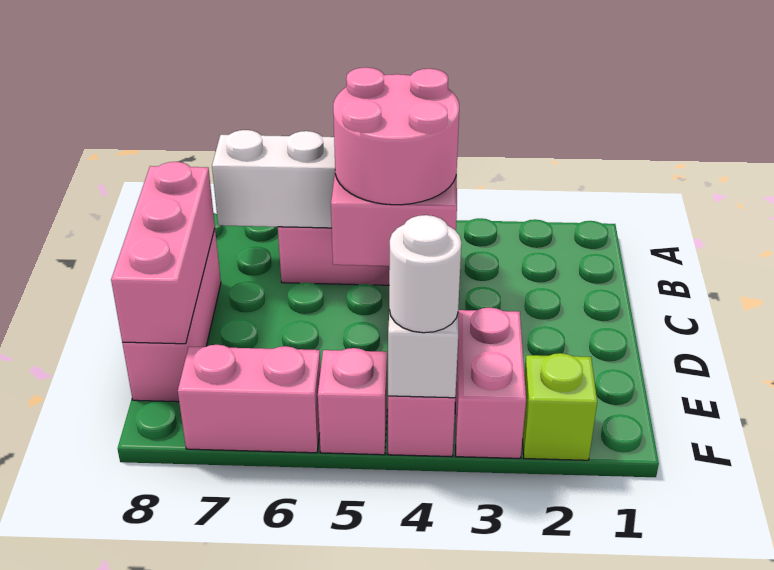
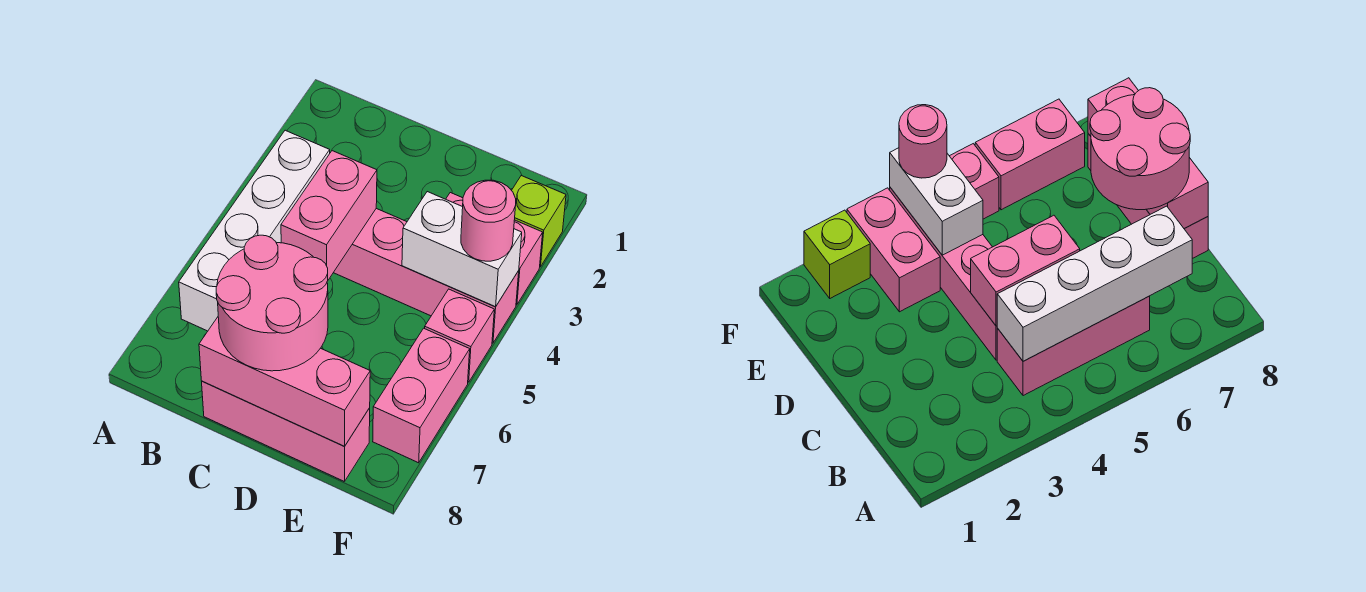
pink round brick B4:C5 level 3 -> pink round brick C7:D8 level 3
white round brick F4 level 3 -> pink round brick F4 level 3

